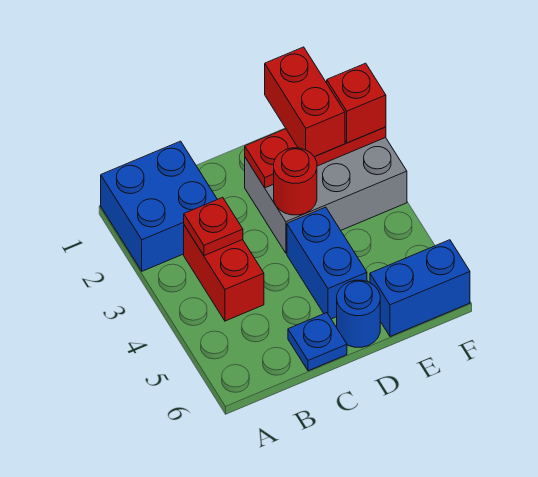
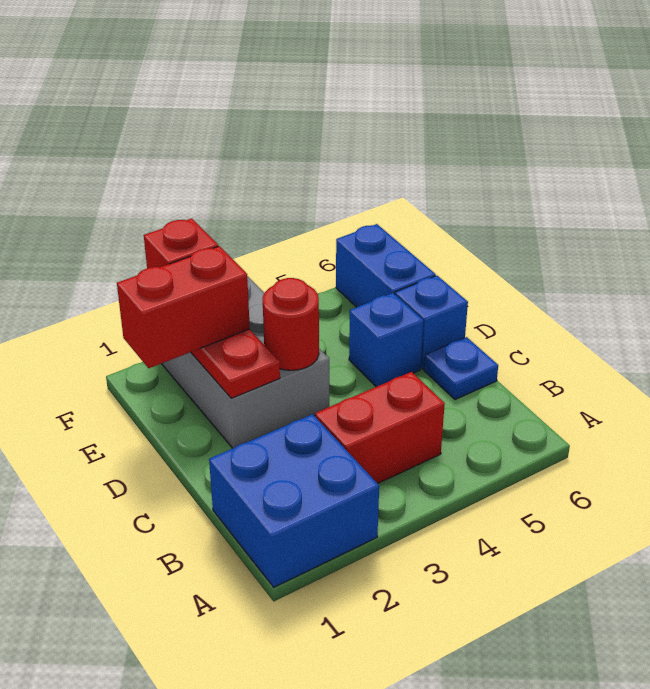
red plate B3 level 2 -> none
blue brick D4:D5 level 1 -> blue brick D5 level 1
blue round brick D6 level 1 -> blue brick D6 level 1

